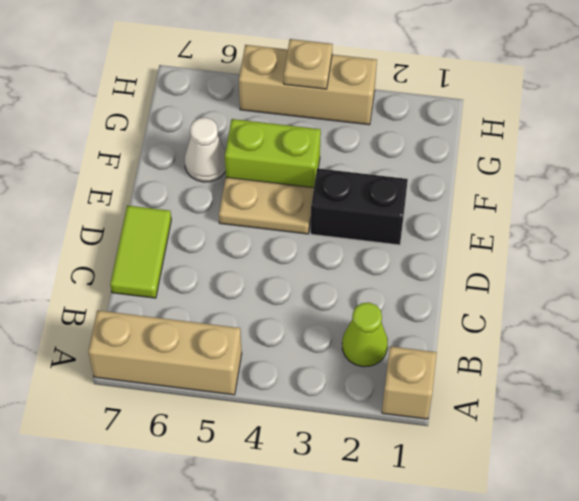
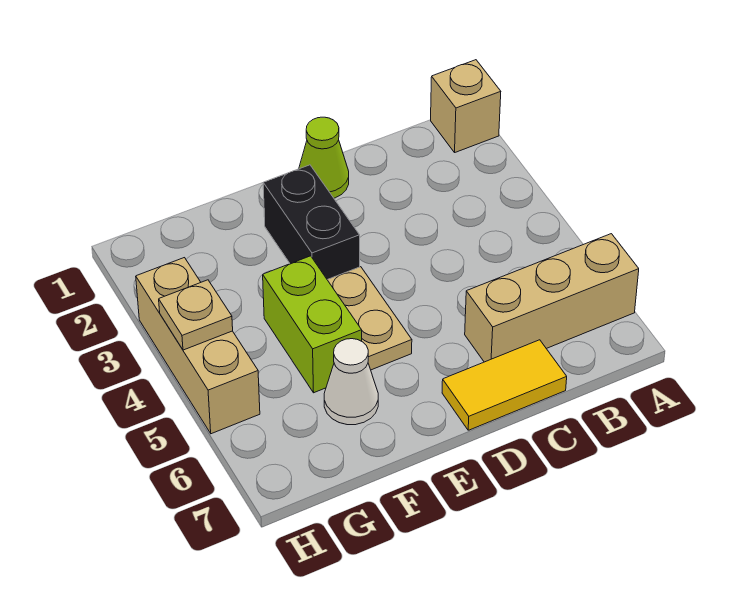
tan brick A5:A7 level 1 -> tan brick A6:C6 level 1
lime cone B2 level 1 -> lime cone D1 level 1
lime tile C7:D7 level 1 -> yellow tile C7:D7 level 1

